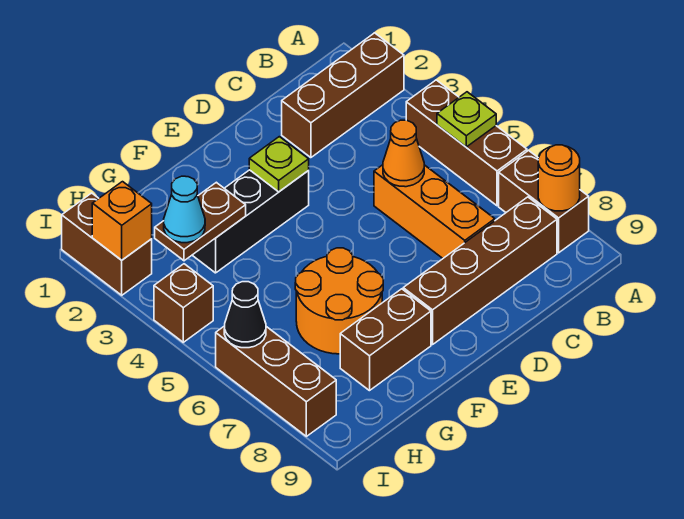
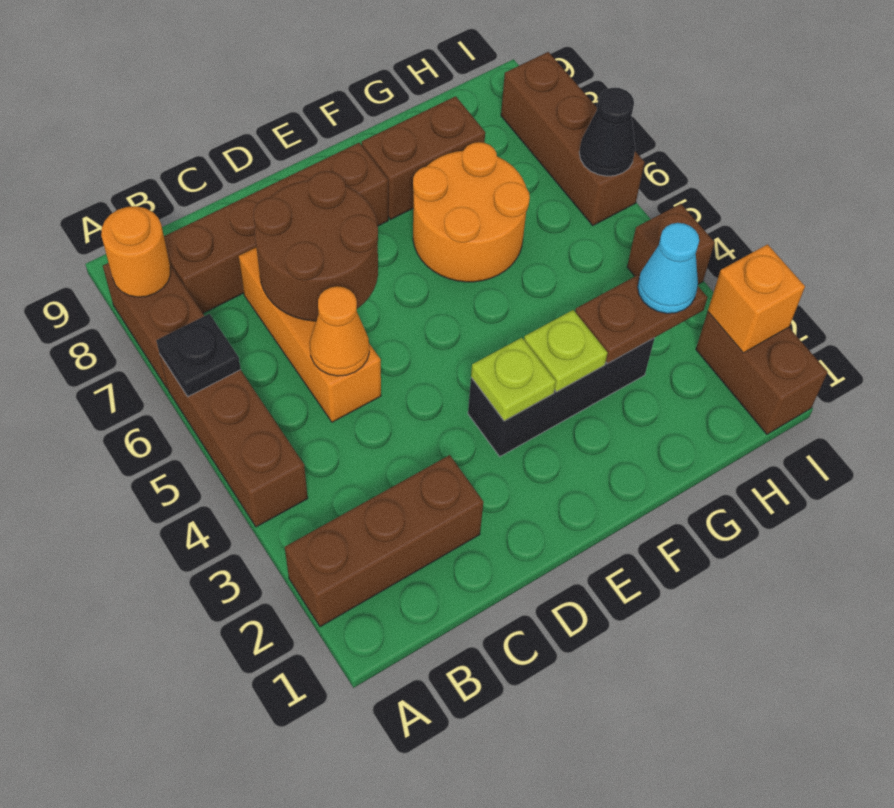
lime plate A5 level 2 -> lime plate F3 level 2
none -> black plate A6 level 2
none -> brown round brick C6:D7 level 2

